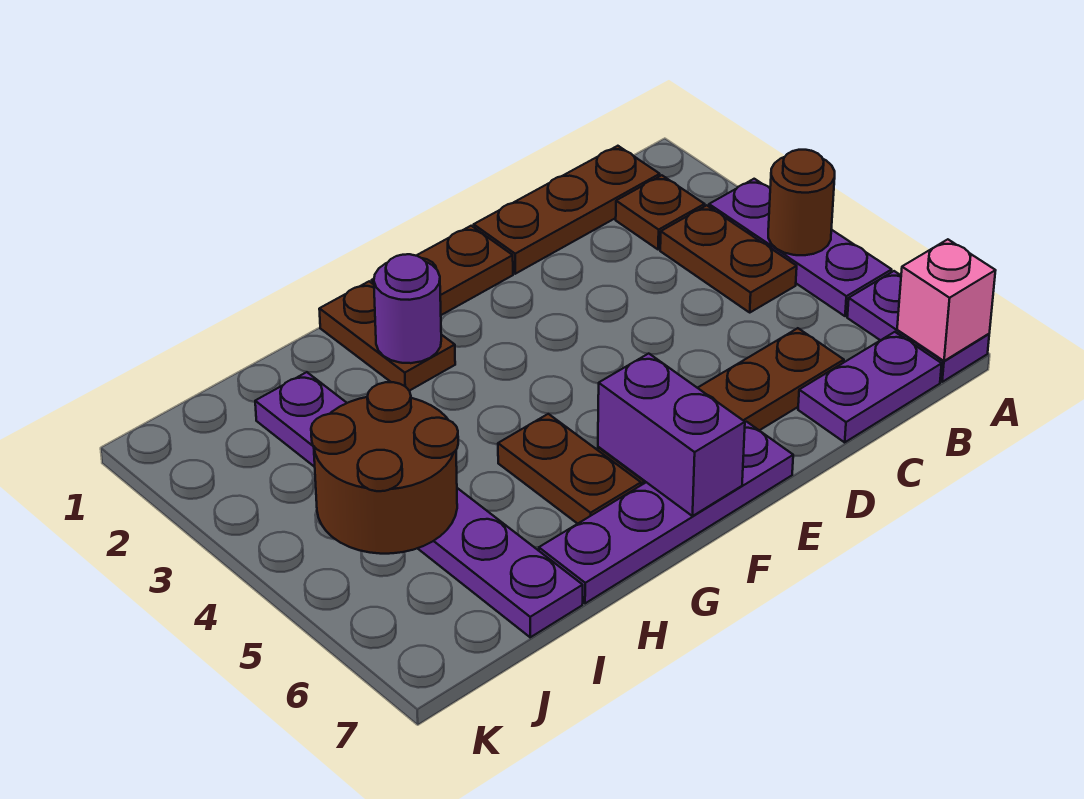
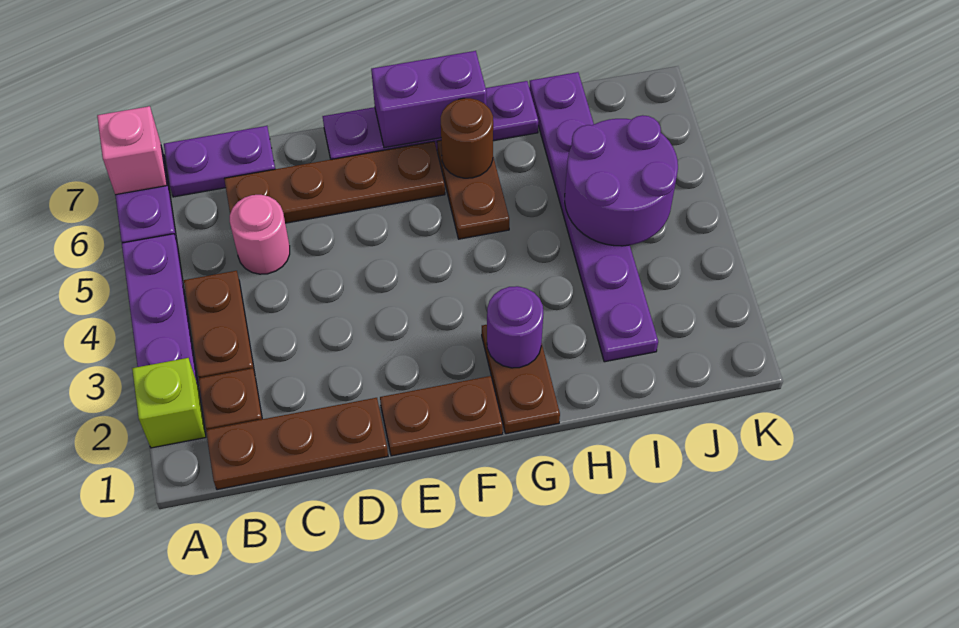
none -> lime brick A2 level 1
brown round brick A4 level 2 -> brown round brick G6 level 2
none -> pink round brick C5 level 1
purple brick F6:F7 level 2 -> purple brick F7:G7 level 2
brown round brick I4:J5 level 2 -> purple round brick I4:J5 level 2

